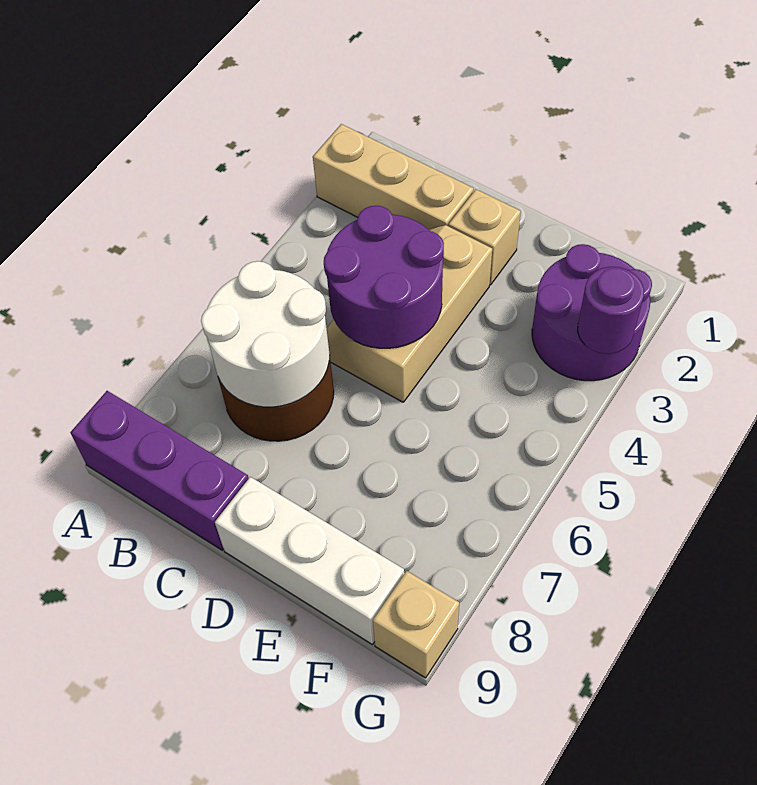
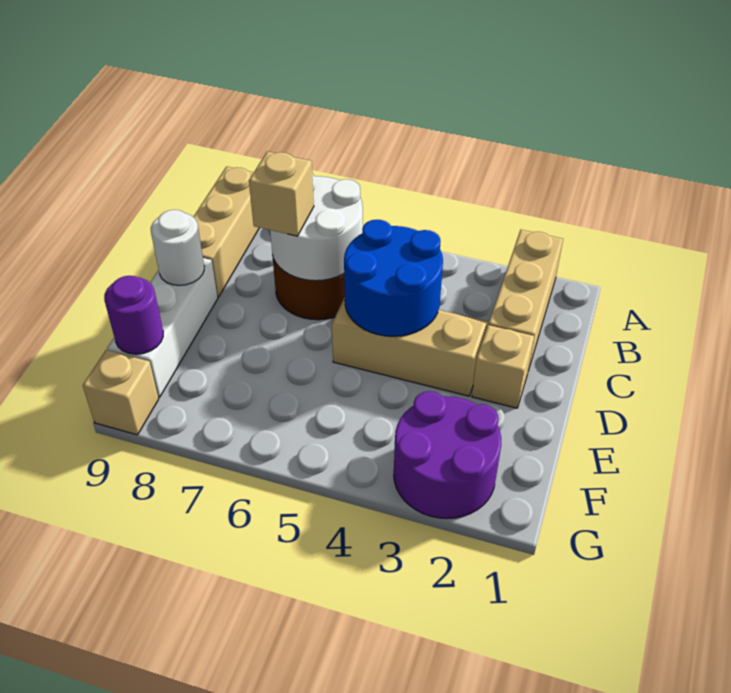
purple brick A9:C9 level 1 -> tan brick A9:C9 level 1
purple round brick C4:D5 level 2 -> blue round brick C4:D5 level 2
none -> tan brick C7 level 3
none -> white round brick D9 level 2
purple round brick G3 level 2 -> purple round brick F9 level 2

